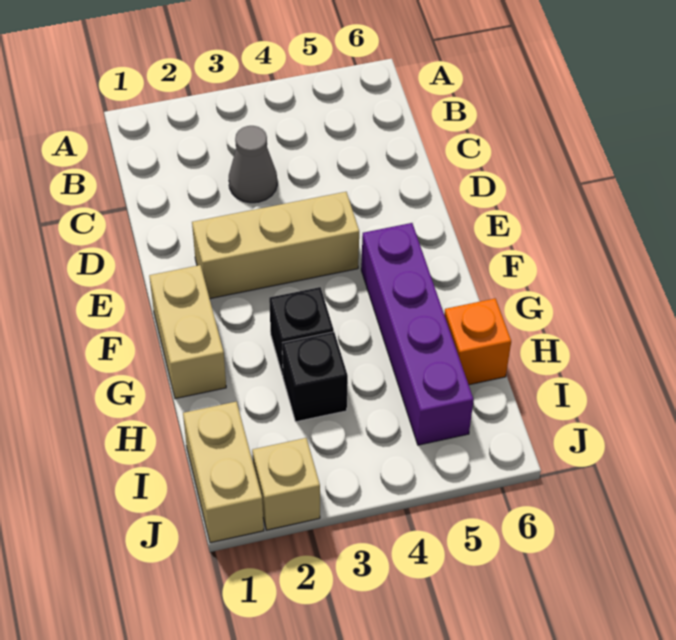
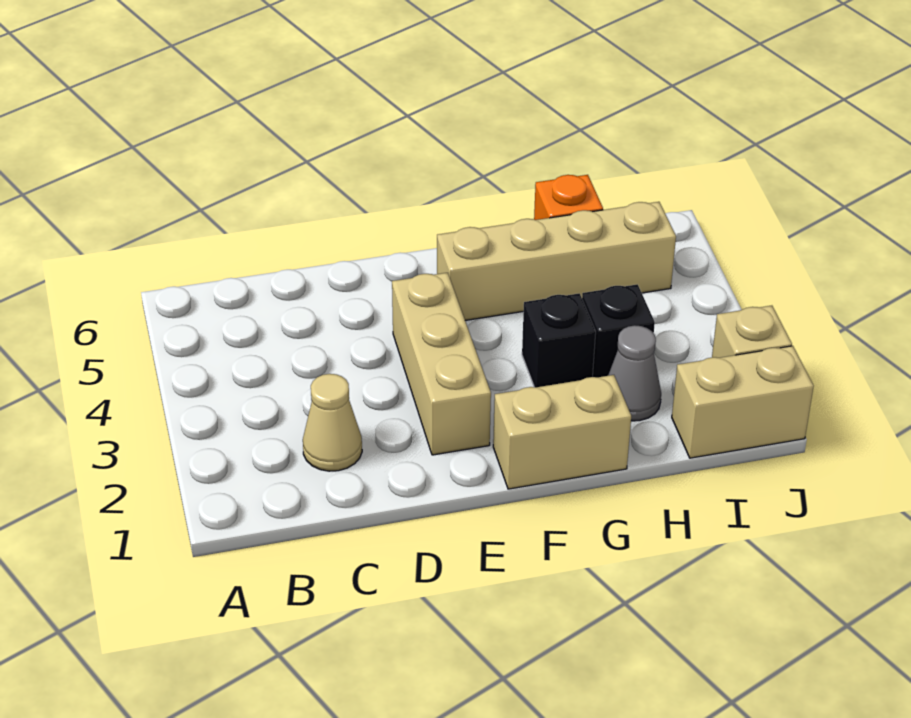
none -> tan cone C2 level 1
grey cone C3 level 1 -> grey cone H2 level 1
purple brick F5:I5 level 1 -> tan brick F5:I5 level 1

